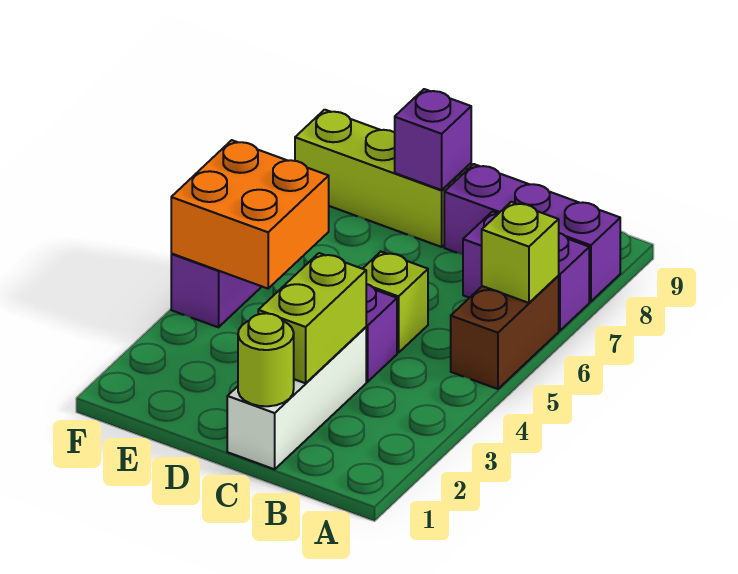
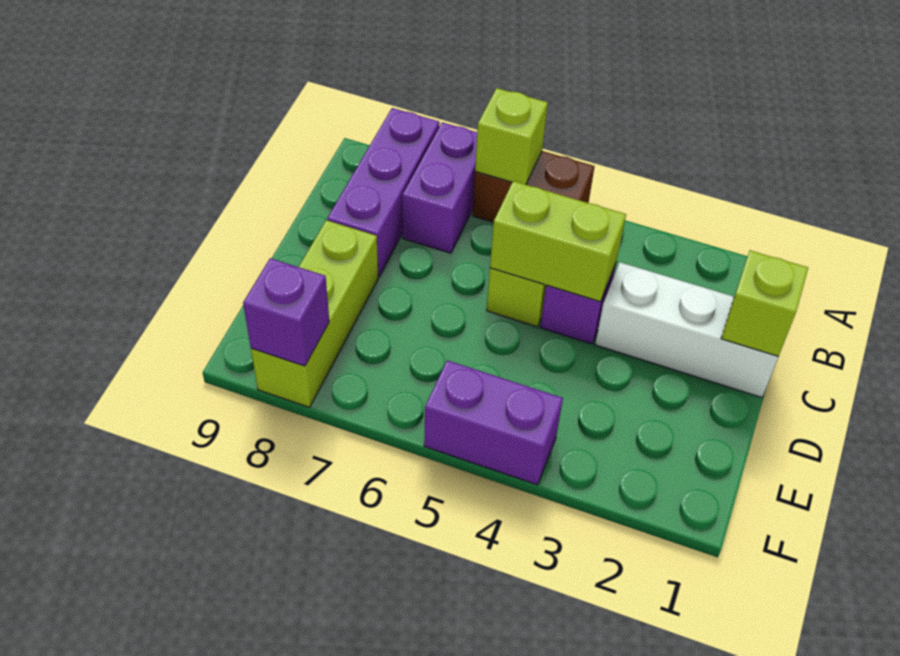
lime round brick C1 level 2 -> lime brick C1 level 2
lime brick C2:C3 level 2 -> lime brick C4:C5 level 2
purple brick D8 level 2 -> purple brick F8 level 2
orange brick E4:F5 level 2 -> none

